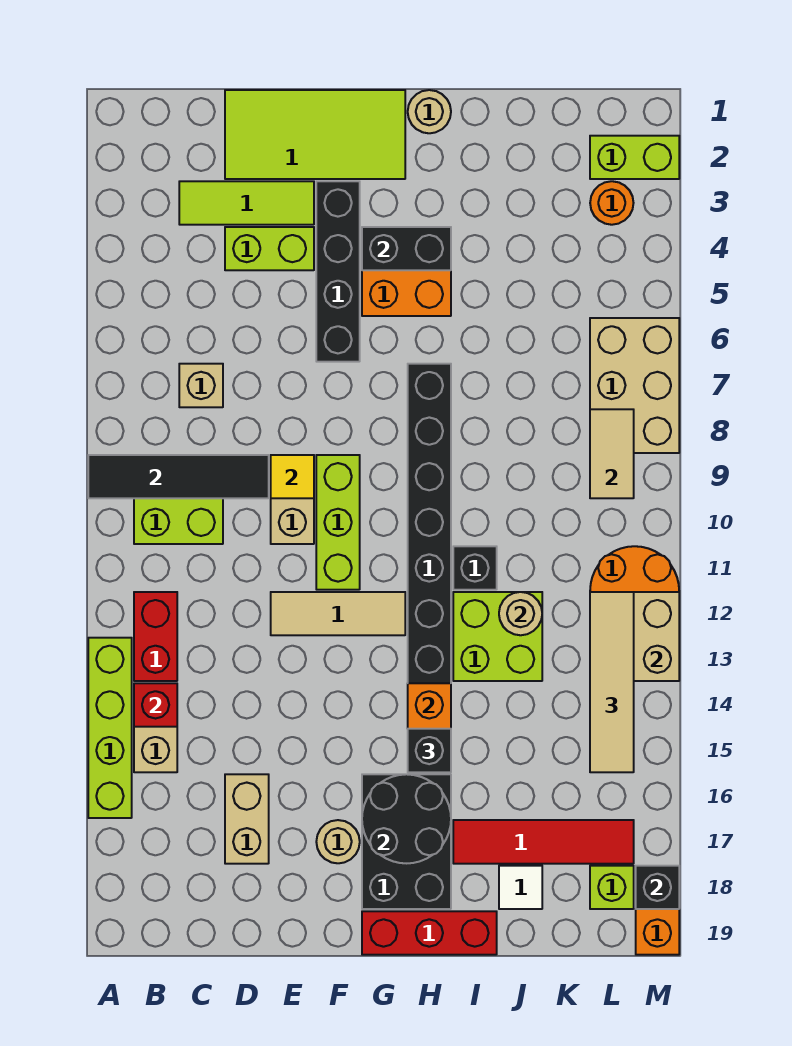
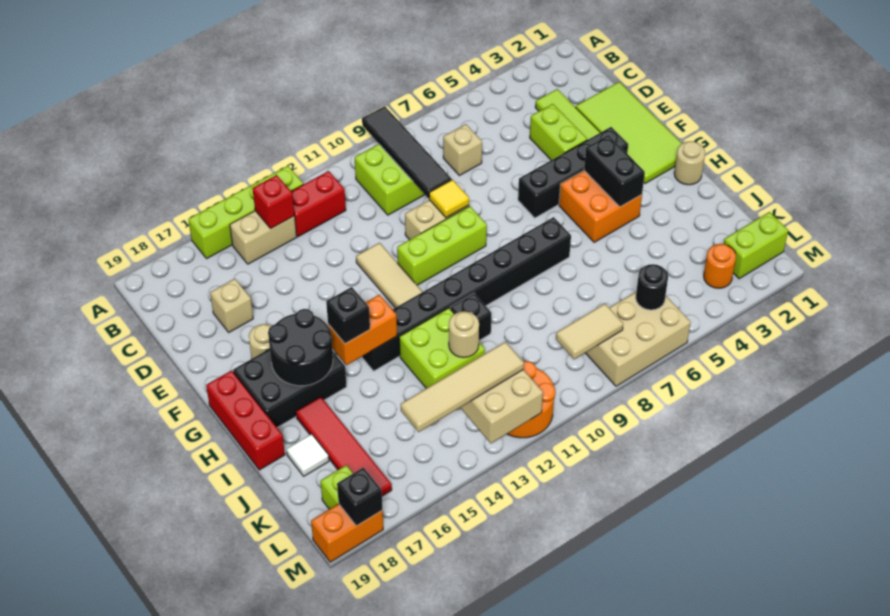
tan brick D16:D17 level 1 -> tan brick D17 level 1
lime brick L2:M2 level 1 -> lime brick L1:L2 level 1
none -> black round brick L6 level 2

